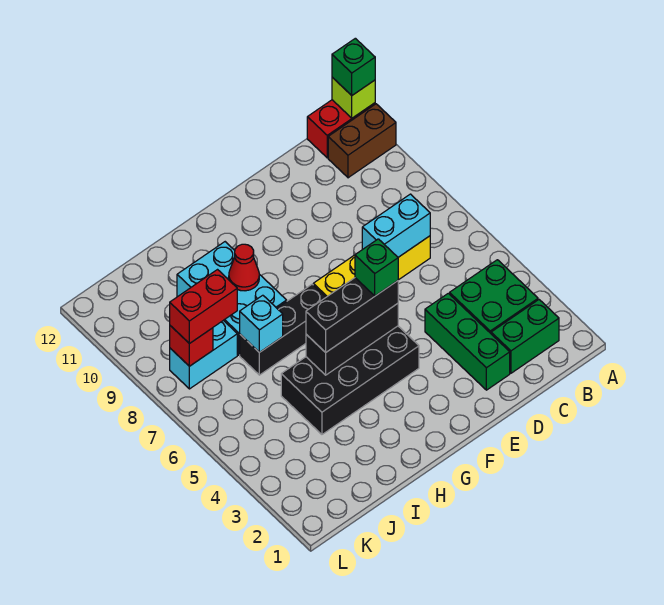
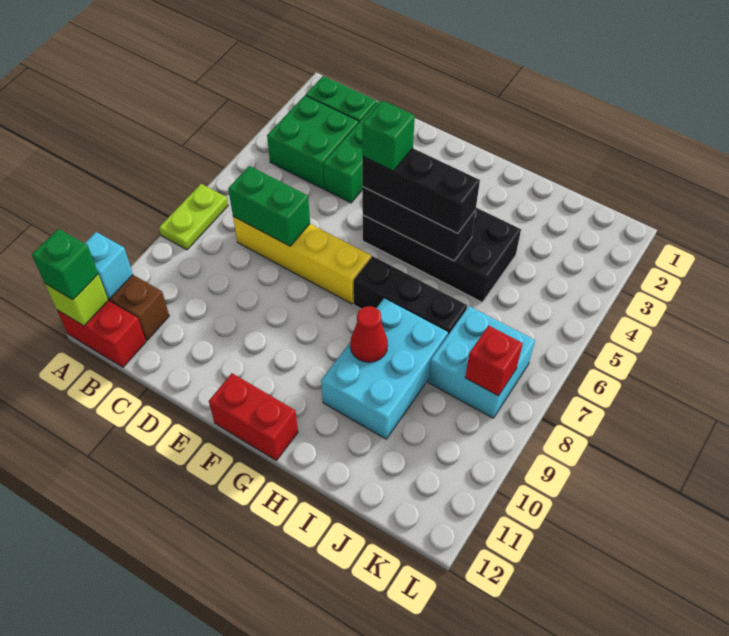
none -> lime plate A7:A8 level 1
cyan brick C7:D7 level 2 -> green brick C7:D7 level 2
cyan brick I7 level 2 -> cyan brick A11 level 2
cyan brick J8:K8 level 1 -> cyan brick J7:K8 level 1
red brick J8:K8 level 3 -> red brick F12:G12 level 1

